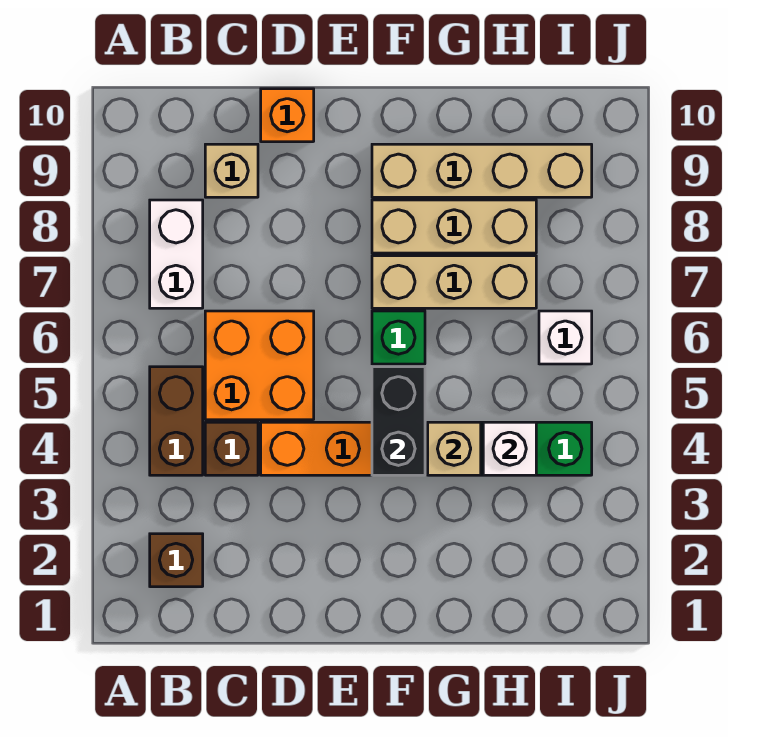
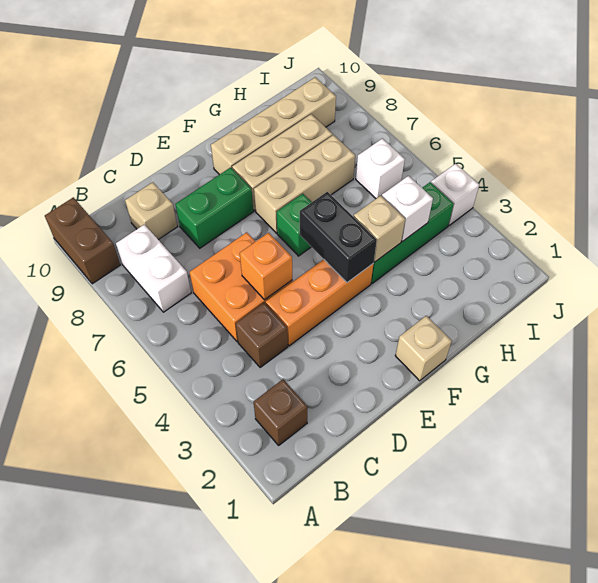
brown brick B4:B5 level 1 -> brown brick A9:A10 level 1
none -> green brick D8:E8 level 1
orange brick D10 level 1 -> orange brick D5 level 2
none -> tan brick F1 level 1
none -> white brick J4 level 1

